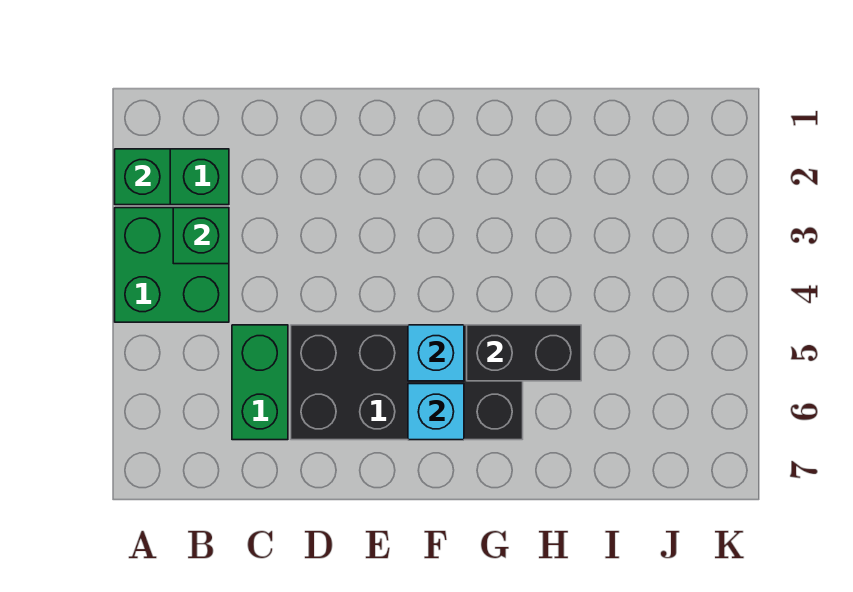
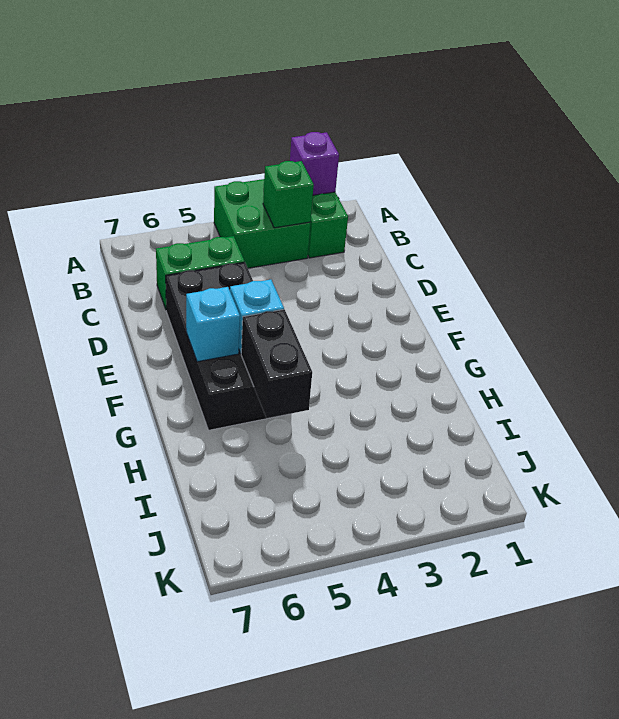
green brick A2 level 2 -> purple brick A2 level 2

